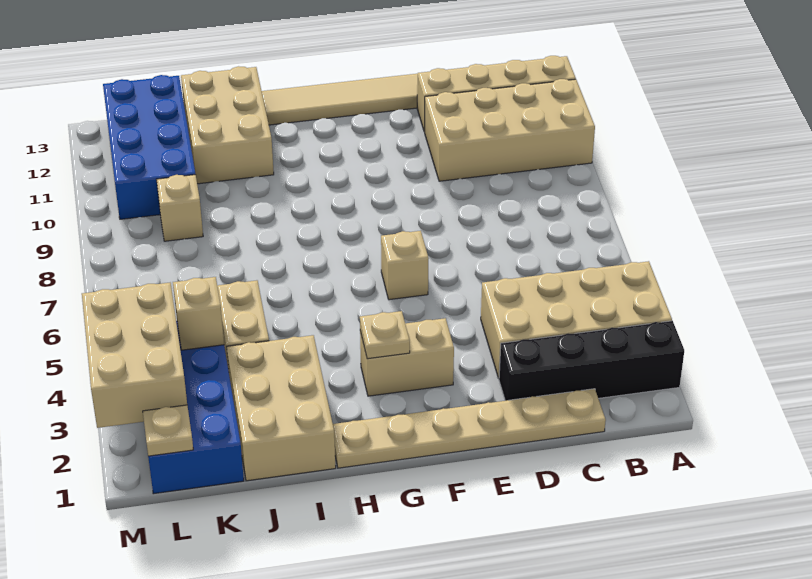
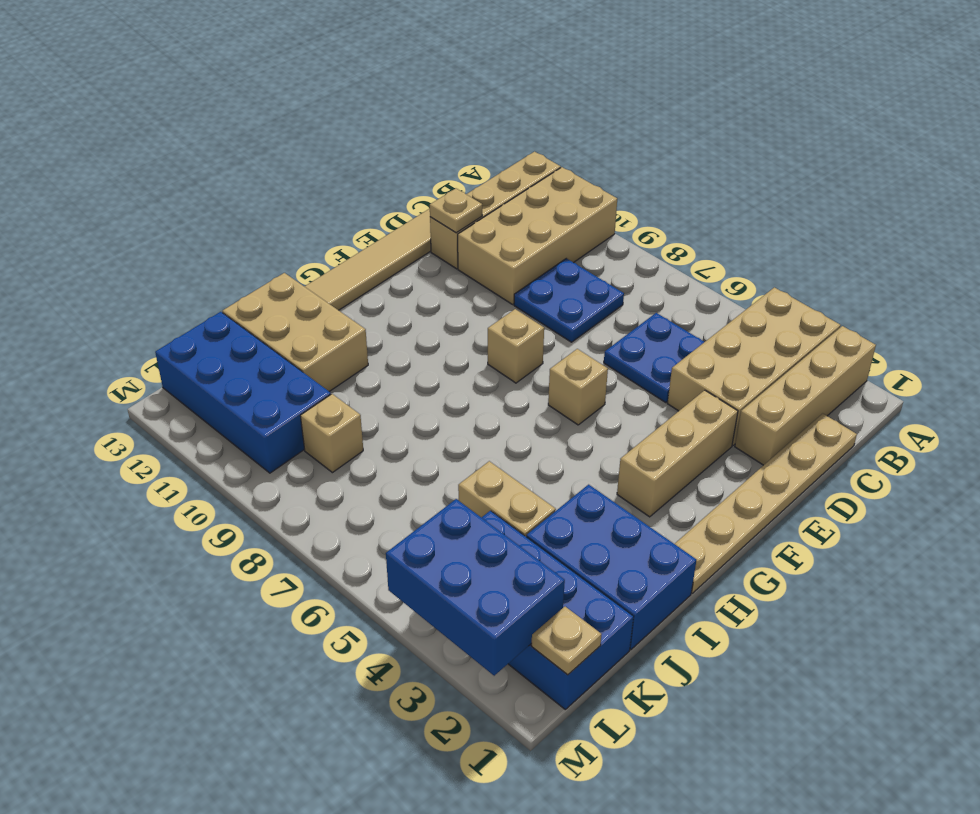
black brick A2:D2 level 1 -> tan brick A2:D2 level 1
none -> blue plate C5:D6 level 1
none -> blue plate C8:D9 level 1
tan brick F3:G3 level 1 -> tan brick E3:G3 level 1
tan plate G3 level 2 -> tan plate D12 level 2
tan brick I1:J3 level 1 -> blue brick I1:J3 level 1
tan brick K4 level 2 -> tan brick F8 level 1
tan brick L2:M4 level 2 -> blue brick L2:M4 level 2

